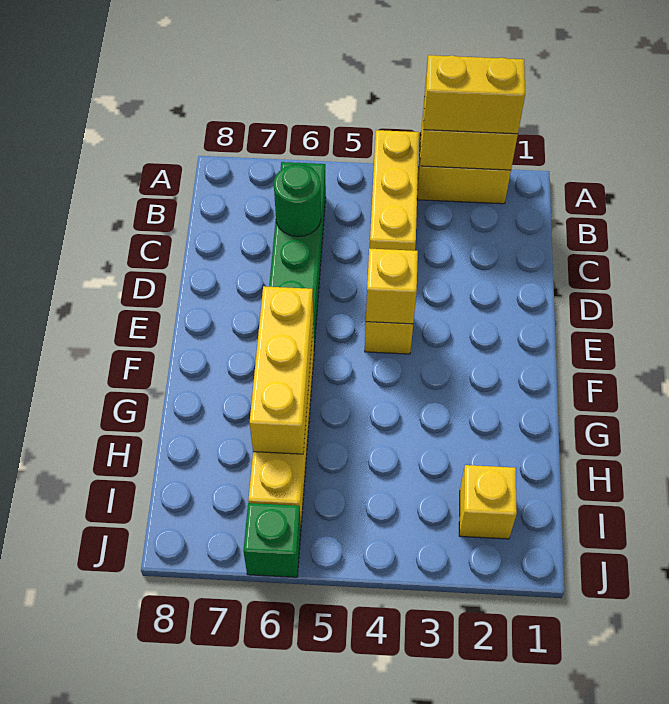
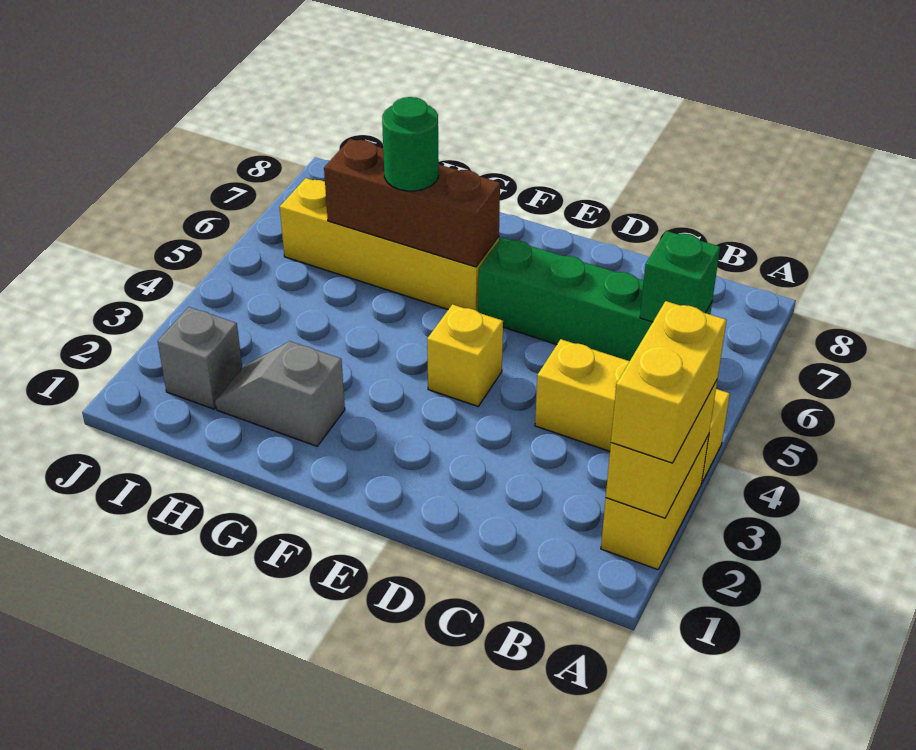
green round brick C6 level 2 -> green round brick G6 level 3
yellow brick E4 level 2 -> none
yellow brick F6:H6 level 2 -> brown brick F6:H6 level 2
none -> grey slope G2:H2 level 1 top G
yellow brick I2 level 1 -> grey brick I2 level 1
green brick J6 level 1 -> green brick B6 level 2

